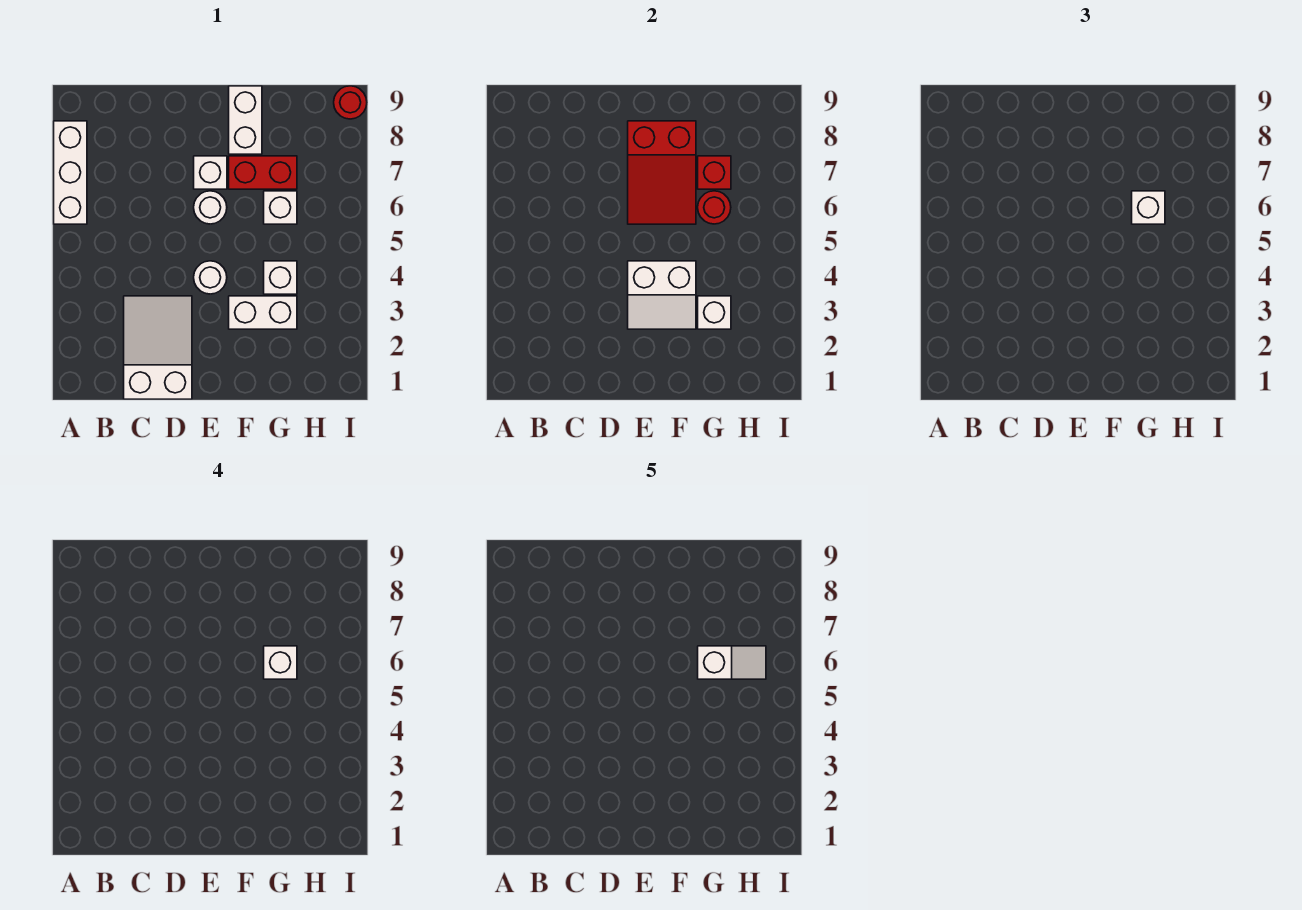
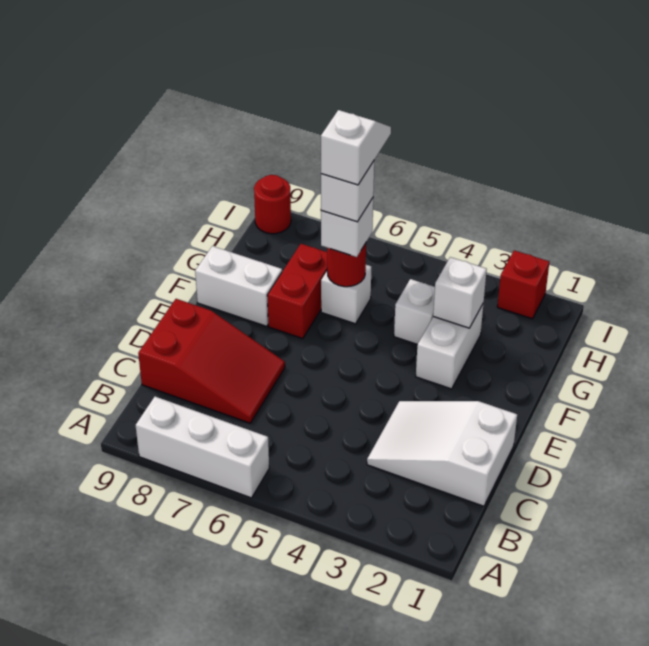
white slope E3:F4 level 2 top 4 -> none
white round brick E4 level 1 -> none
white round brick E6 level 1 -> none
red slope E6:F8 level 2 top 8 -> red slope C7:D9 level 1 top 9
white brick E7 level 1 -> none
red brick G7 level 2 -> red brick I2 level 1

